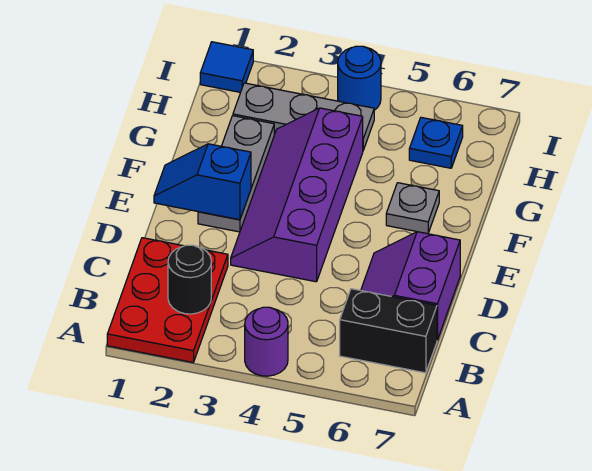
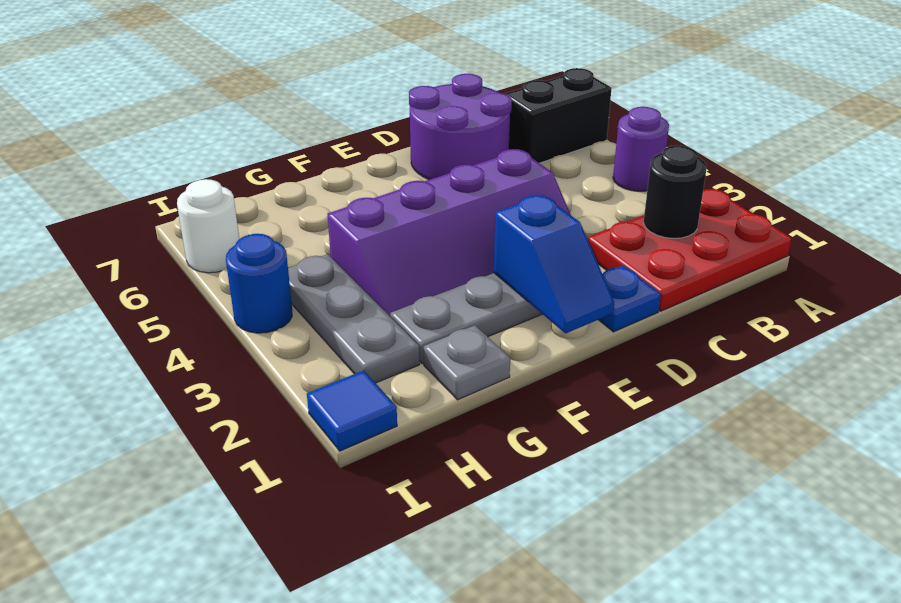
black brick B6:B7 level 1 -> black brick A6:B6 level 1
purple slope C6:D7 level 1 top 7 -> purple round brick C6:D7 level 1
grey plate F6 level 1 -> grey plate G1 level 1
blue plate H6 level 1 -> blue plate D1 level 1
none -> white round brick I6 level 1

